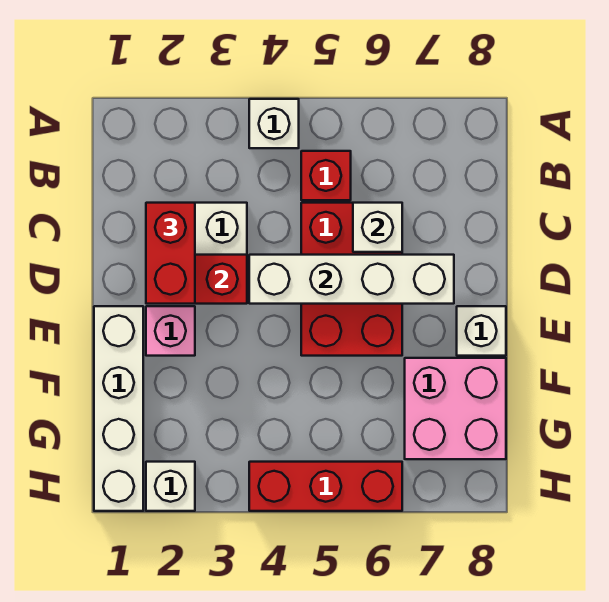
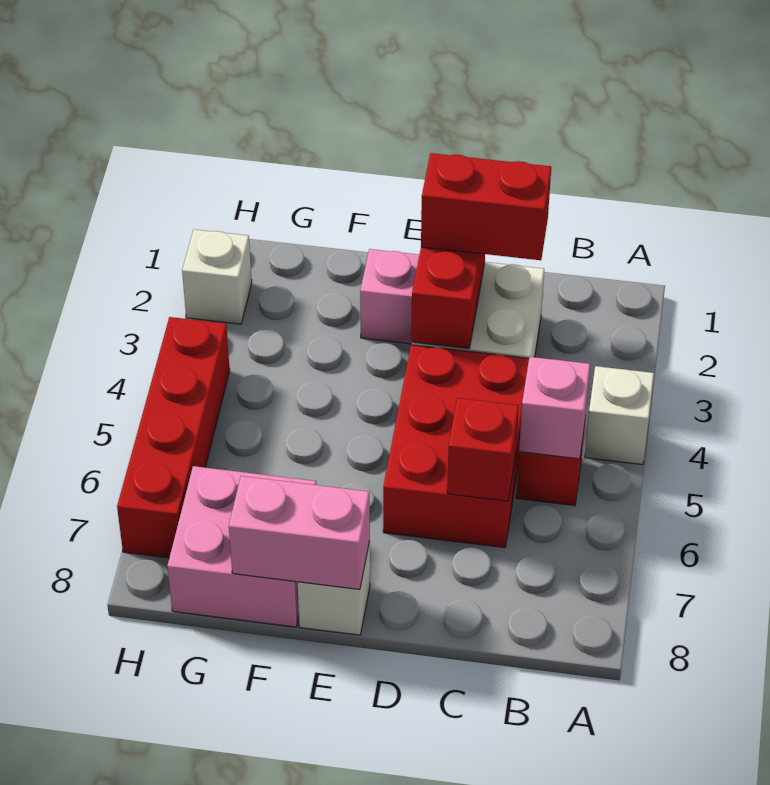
none -> pink brick B5 level 2
red brick C5:E6 level 1 -> red brick C4:D6 level 1
white brick C6 level 2 -> red brick C6 level 2
white brick D4:D7 level 2 -> none
white brick E1:H1 level 1 -> none
none -> pink brick E8:F8 level 2
red brick H4:H6 level 1 -> red brick H4:H7 level 1

